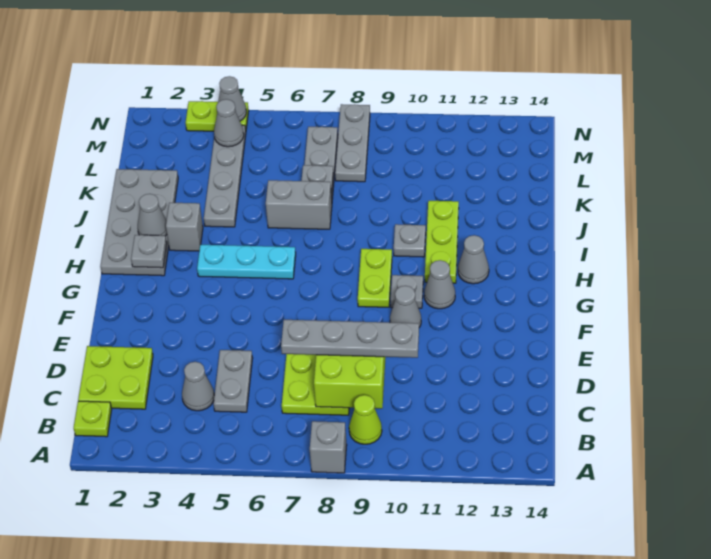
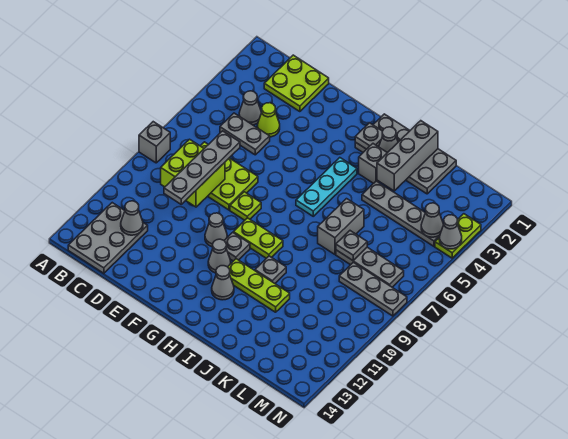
lime plate B1 level 1 -> lime plate F8 level 1
lime cone B9 level 1 -> lime cone D4 level 1
none -> grey plate B12:C14 level 1
none -> grey cone C12 level 2
none -> grey brick J1:J3 level 2

